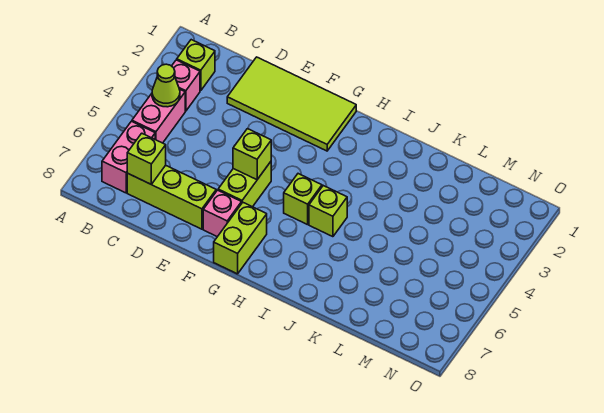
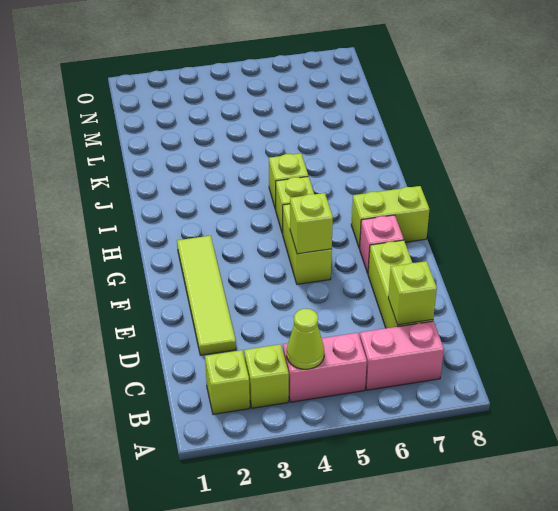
pink brick B3 level 1 -> lime brick B3 level 1
lime tile D1:G2 level 1 -> lime tile D2:G2 level 1
lime brick F5:F6 level 1 -> lime brick F5:G5 level 1

